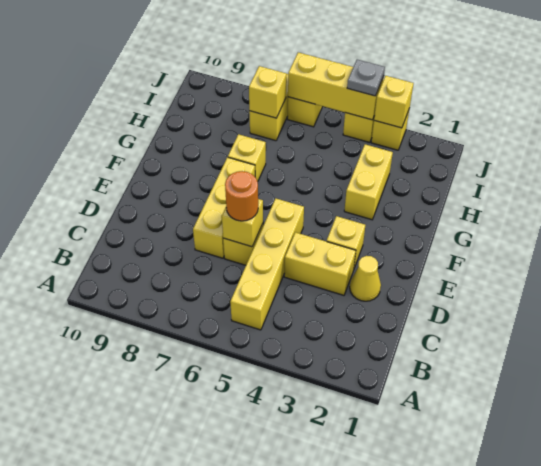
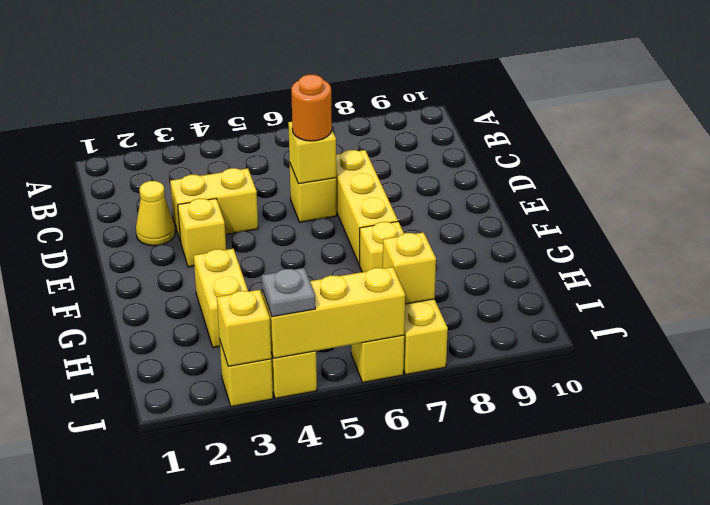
yellow brick B5:E5 level 1 -> none

